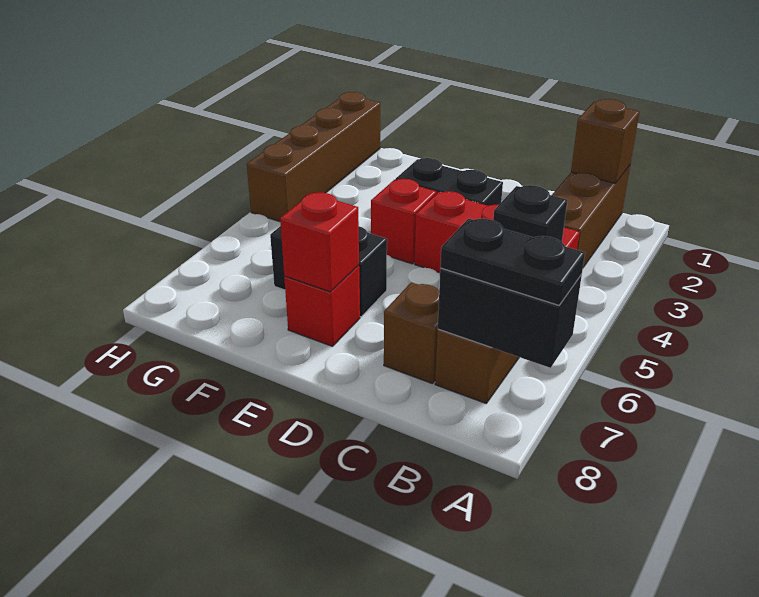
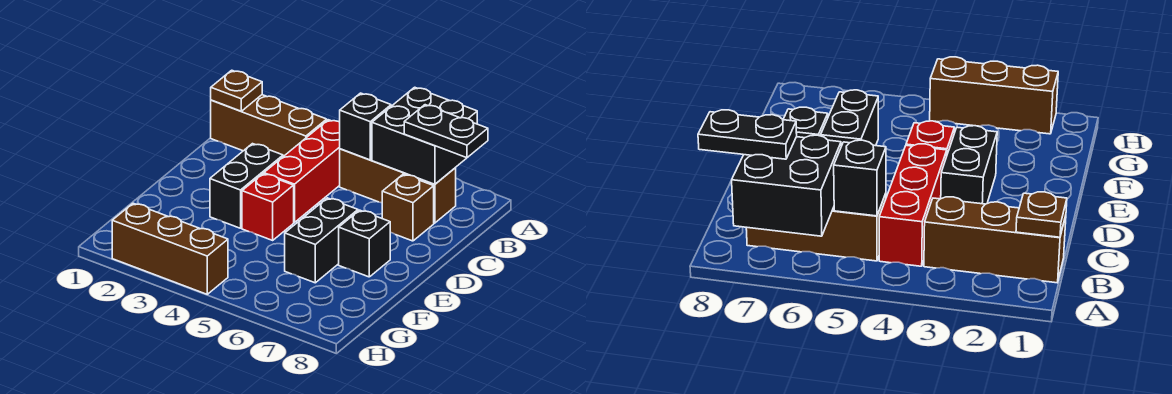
black brick A7:B7 level 2 -> black brick A6:B7 level 2
black plate A7:B7 level 3 -> black plate B7:B8 level 3
brown brick B1 level 2 -> brown plate B1 level 2
red brick E7 level 1 -> black brick E7 level 1
red brick E7 level 2 -> none
brown brick H1:H4 level 1 -> brown brick H2:H4 level 1

